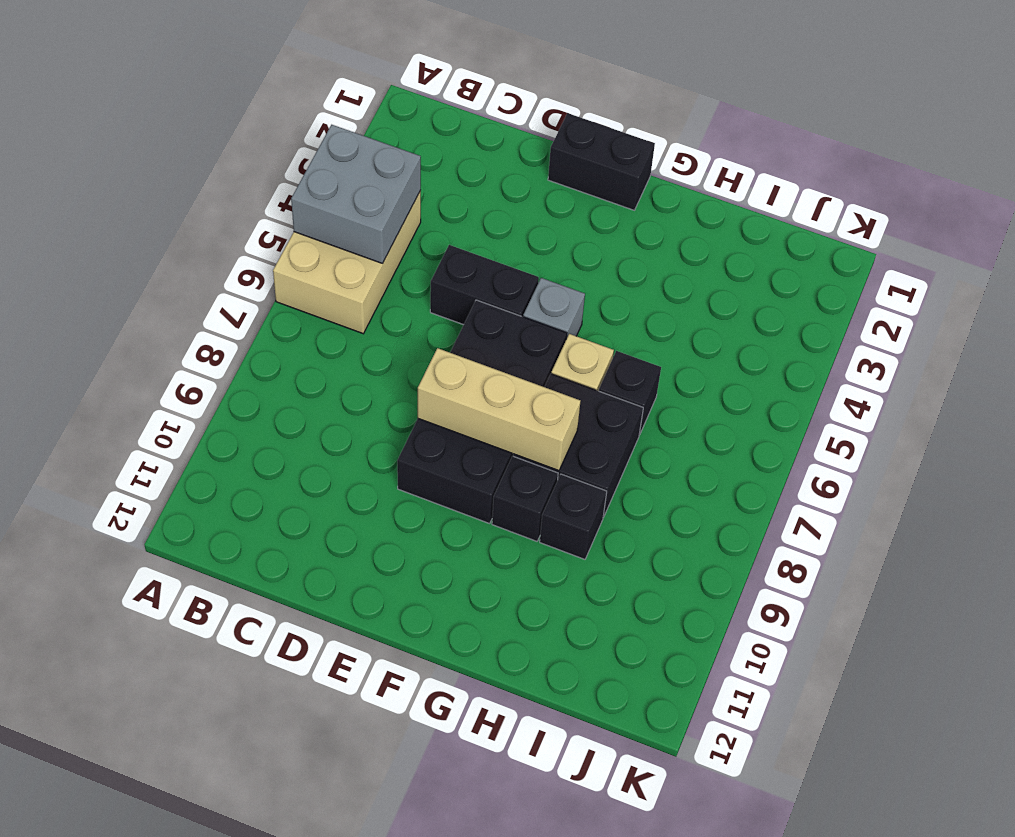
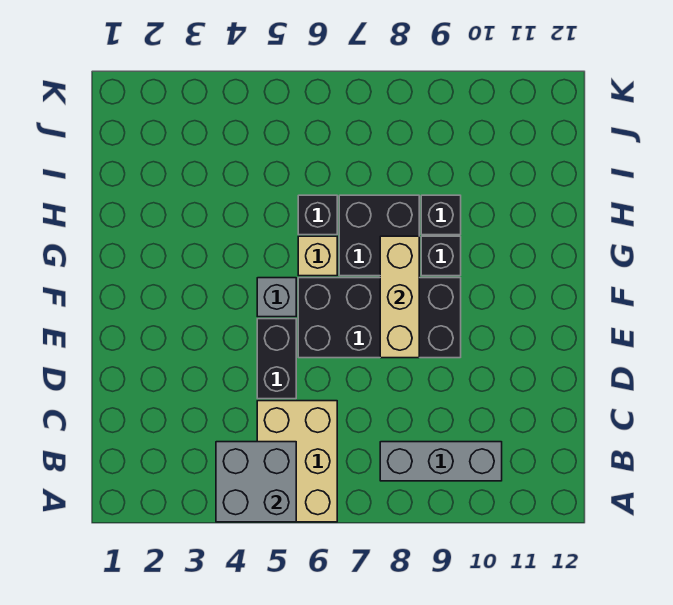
tan brick A4:B6 level 1 -> tan brick A5:C6 level 1
none -> grey brick B8:B10 level 1
black brick E1:F1 level 1 -> none

